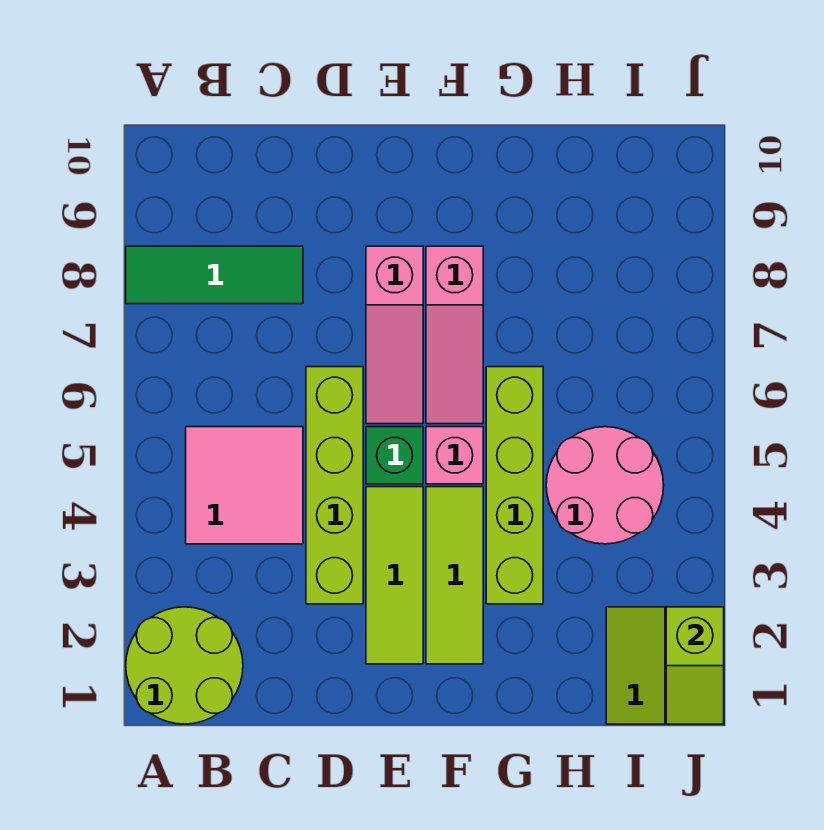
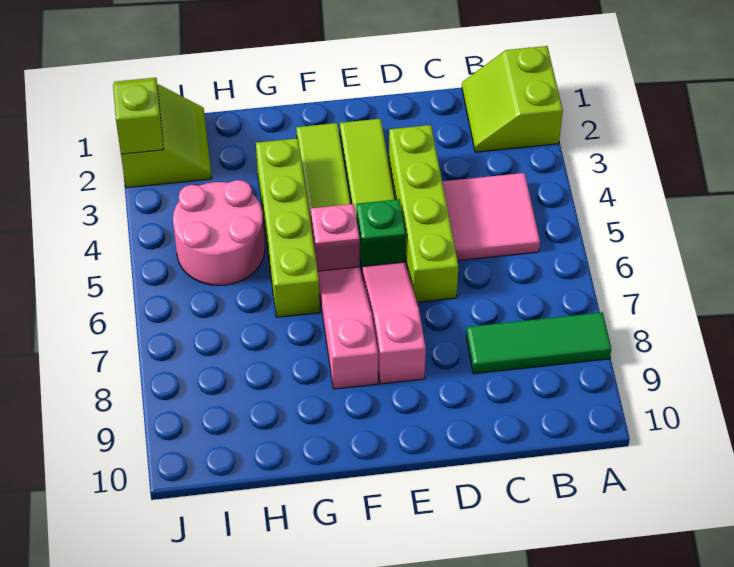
lime round brick A1:B2 level 1 -> lime slope A1:B2 level 1 top A

